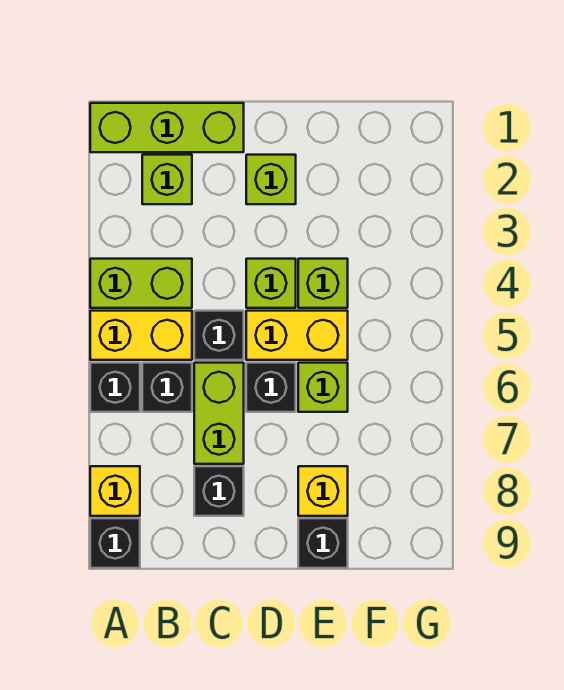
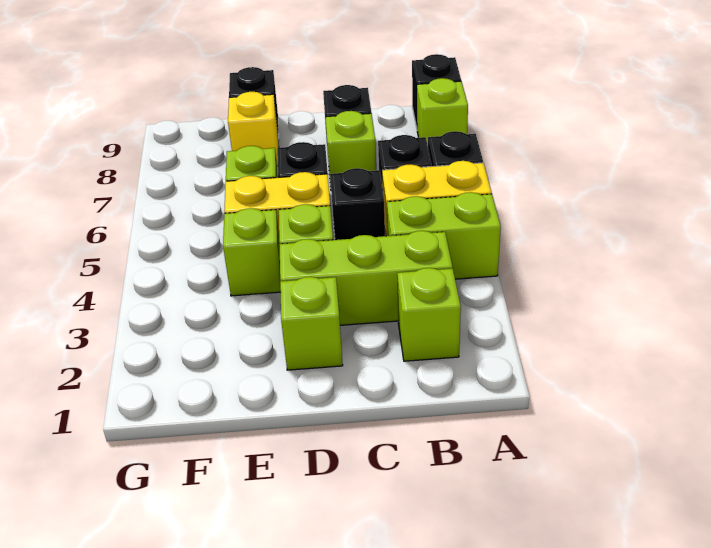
lime brick A1:C1 level 1 -> lime brick B3:D3 level 1
yellow brick A8 level 1 -> lime brick A8 level 1
lime brick C6:C7 level 1 -> lime brick C7 level 1

